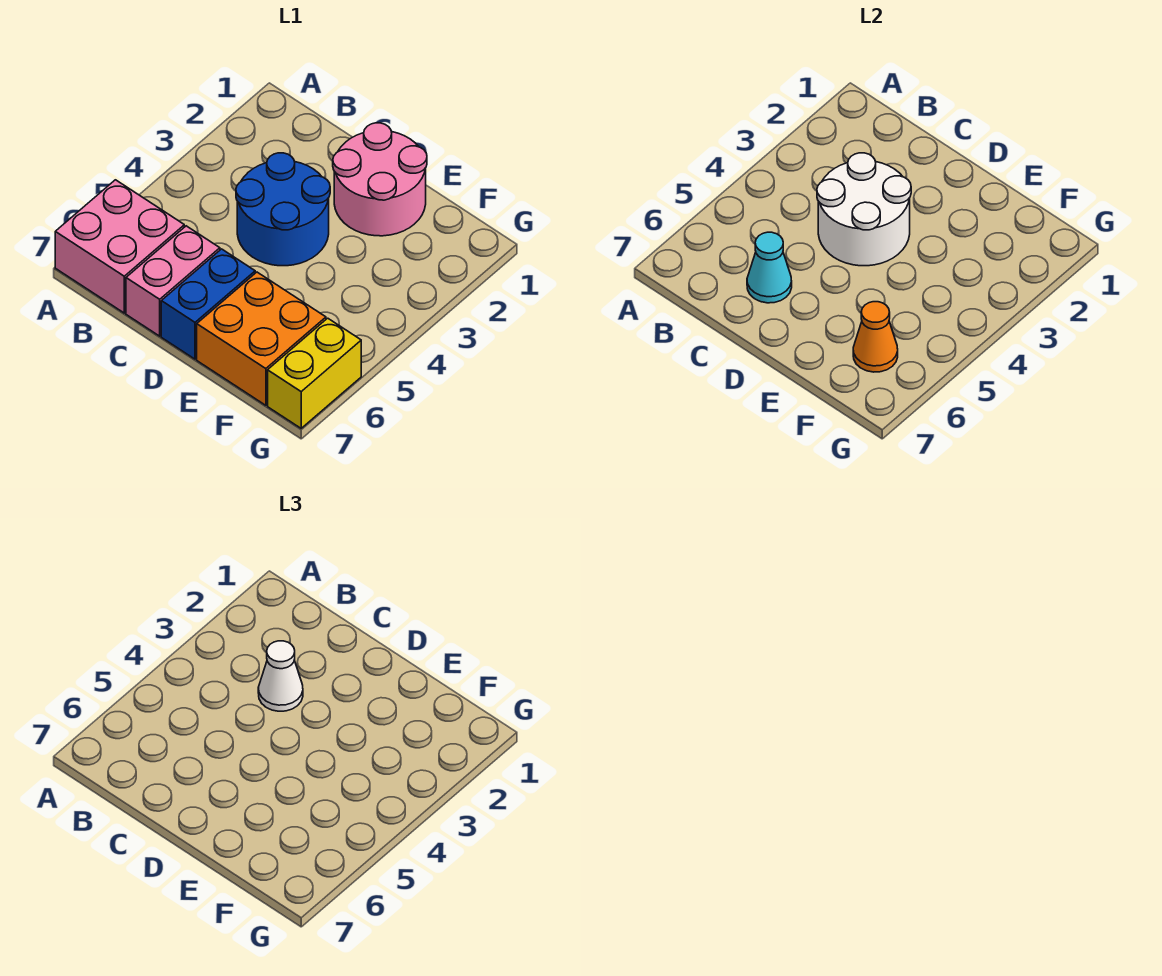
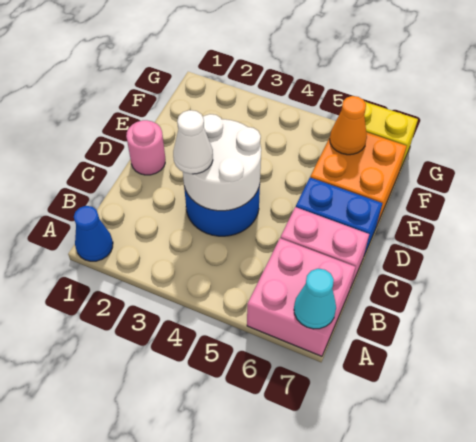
none -> blue cone A1 level 1
cyan cone C6 level 2 -> cyan cone A7 level 2
pink round brick D1:E2 level 1 -> pink round brick D1 level 1

